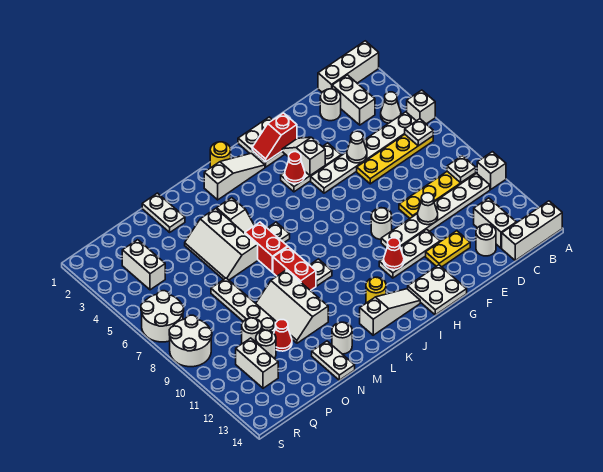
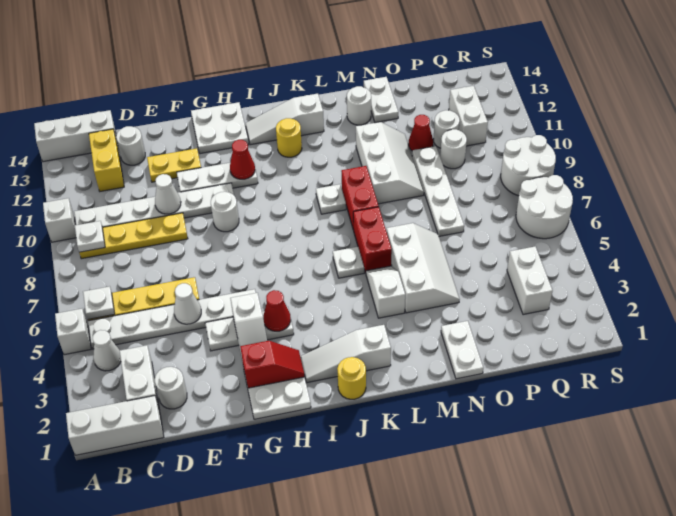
white brick C12:C13 level 1 -> yellow brick C12:C13 level 1

